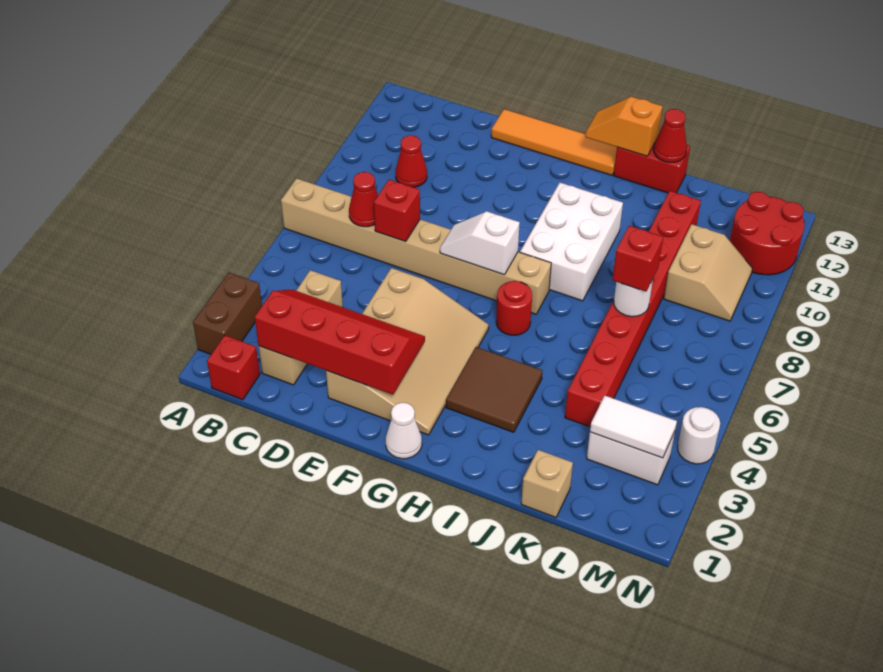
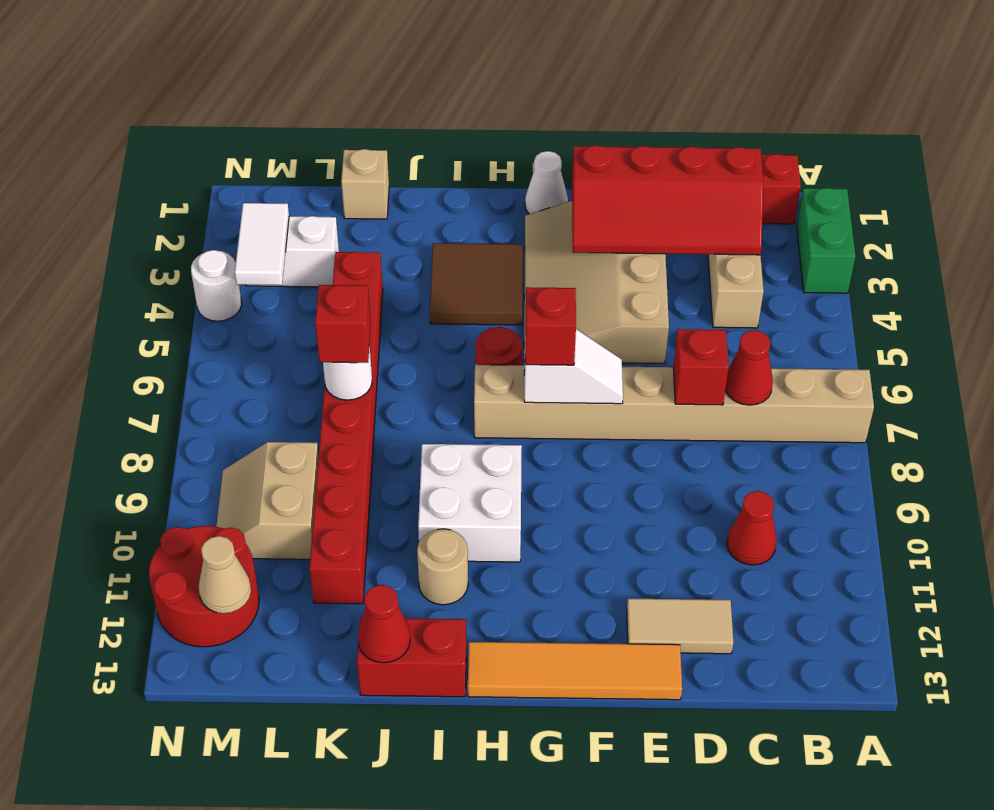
brown brick A2:A3 level 1 -> green brick A2:A3 level 1
none -> tan tile D12:E12 level 1
none -> red brick G7 level 3
white brick H8:I10 level 1 -> white brick H9:I10 level 1
orange slope H13:I13 level 2 top I -> none
none -> tan round brick I11 level 1
white tile L3:M3 level 2 -> white tile M3:M4 level 2
none -> tan cone M12 level 2

